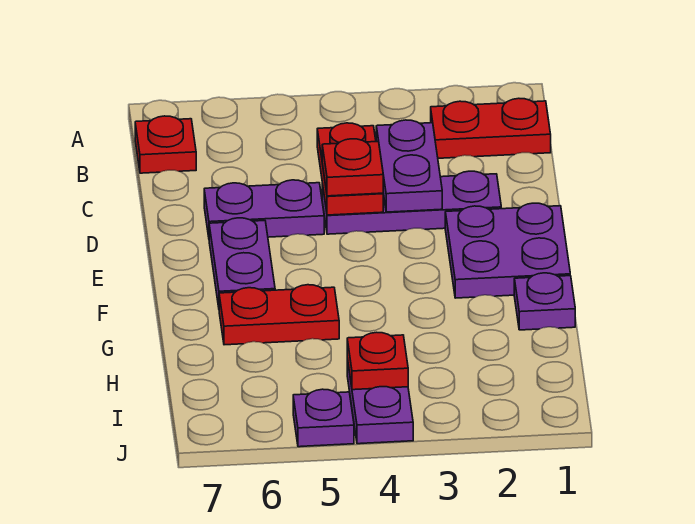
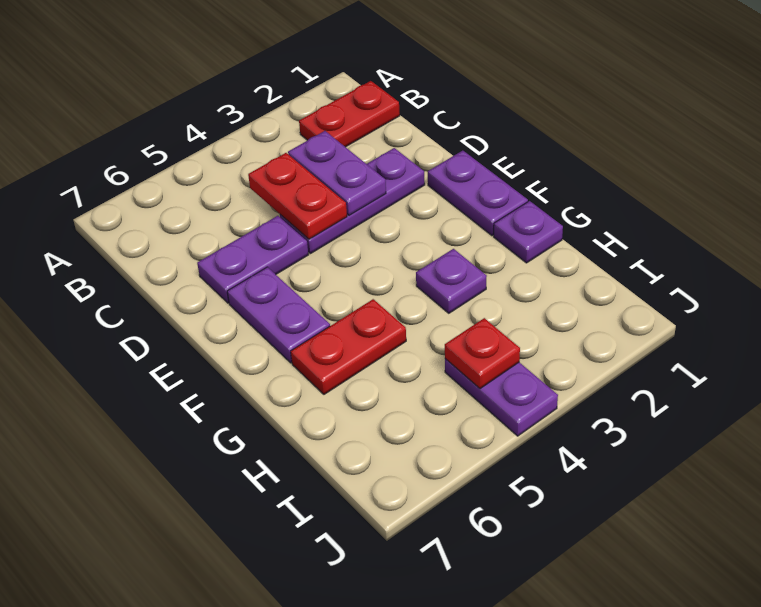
red plate B7 level 1 -> none
red plate D4 level 3 -> none
purple plate E1:F2 level 1 -> purple plate E1:F1 level 1
purple plate J5 level 1 -> purple plate G3 level 1

